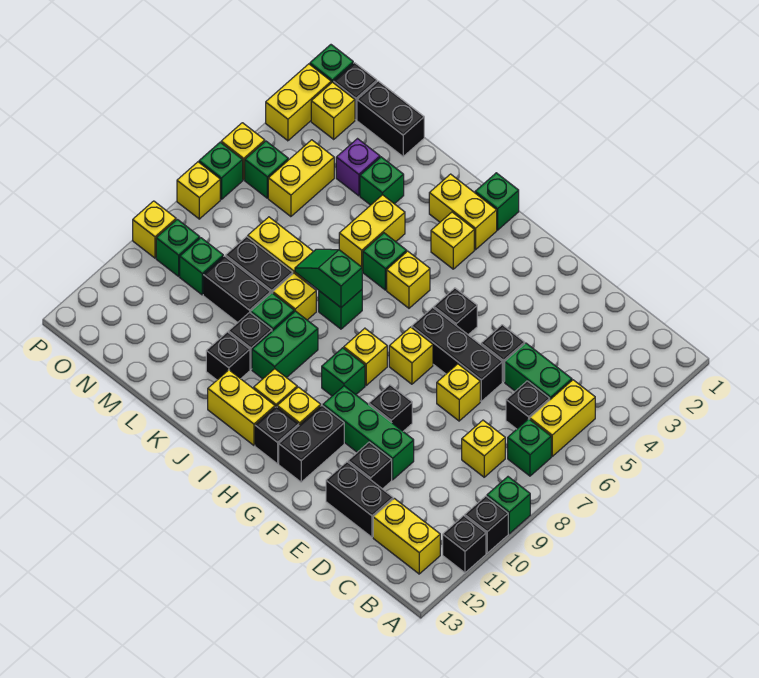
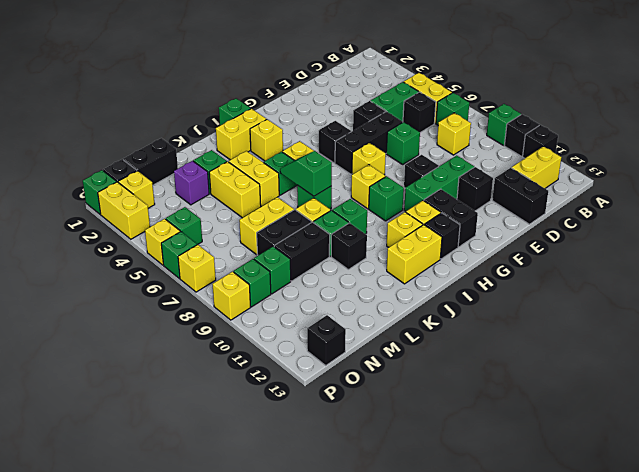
black brick D12:E12 level 1 -> black brick D12:D13 level 1
yellow brick E7 level 1 -> green brick E7 level 1
green slope J7:K7 level 2 top J -> green slope J6:J7 level 2 top 7
green brick J9:J10 level 1 -> green brick J9 level 1
black brick K11 level 1 -> black brick O13 level 1
yellow brick N4:N5 level 1 -> yellow brick L4:L5 level 1

